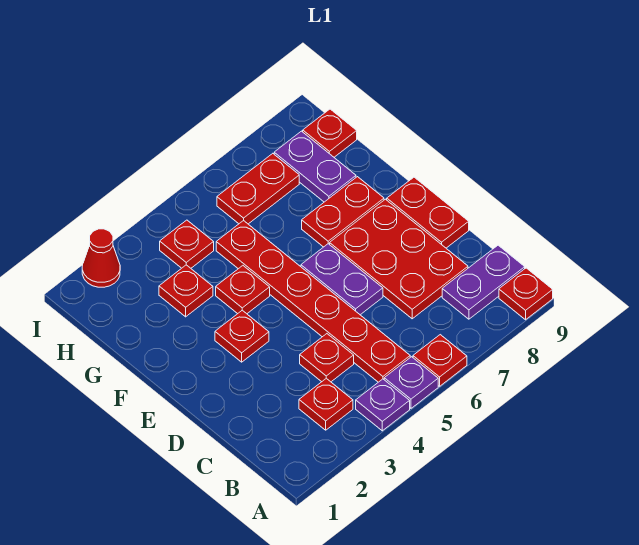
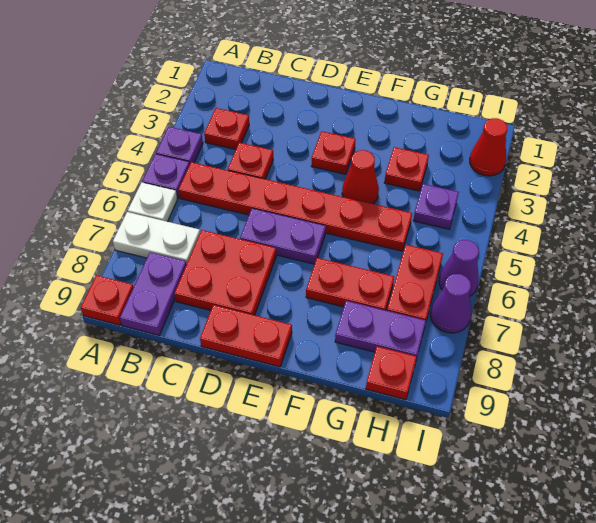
red plate A6 level 1 -> white plate A6 level 1
none -> white plate A7:B7 level 1
red plate C7:E8 level 1 -> red plate C7:D8 level 1
red plate F4 level 1 -> red cone F4 level 1
red plate F7:F8 level 1 -> red plate F7:G7 level 1
red plate H4 level 1 -> purple plate H4 level 1
none -> purple cone I6 level 1
none -> purple cone I7 level 1

